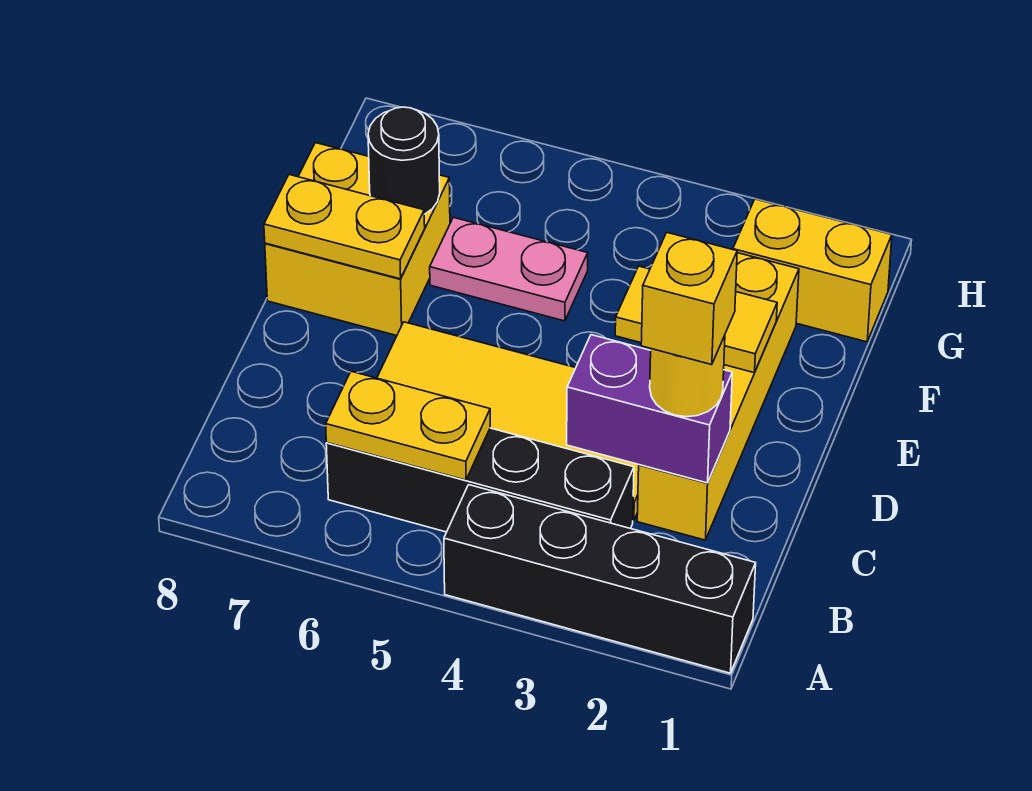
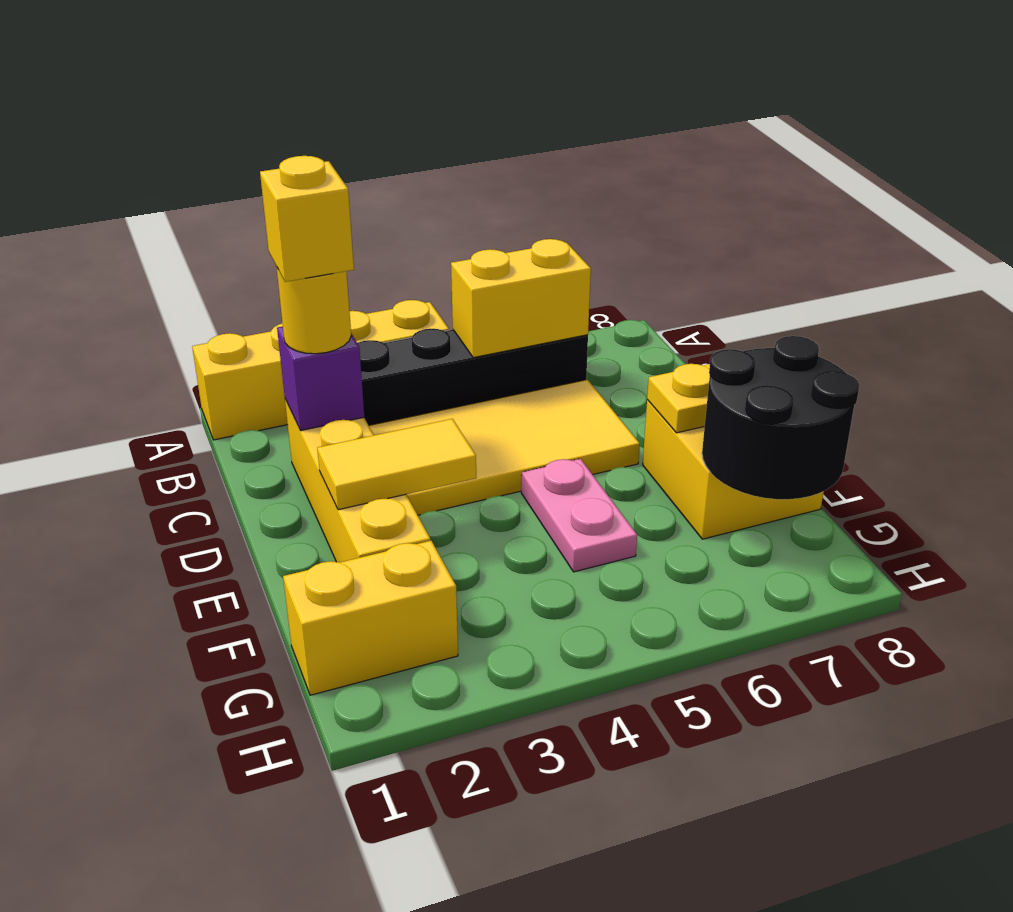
black brick A1:A4 level 1 -> yellow brick A1:A4 level 1
yellow plate B5:B6 level 2 -> yellow brick B5:B6 level 2
purple brick C2:C3 level 2 -> purple brick C2 level 2
pink plate F5:F6 level 1 -> pink plate E5:F5 level 1
black round brick F7 level 2 -> black round brick F7:G8 level 2

